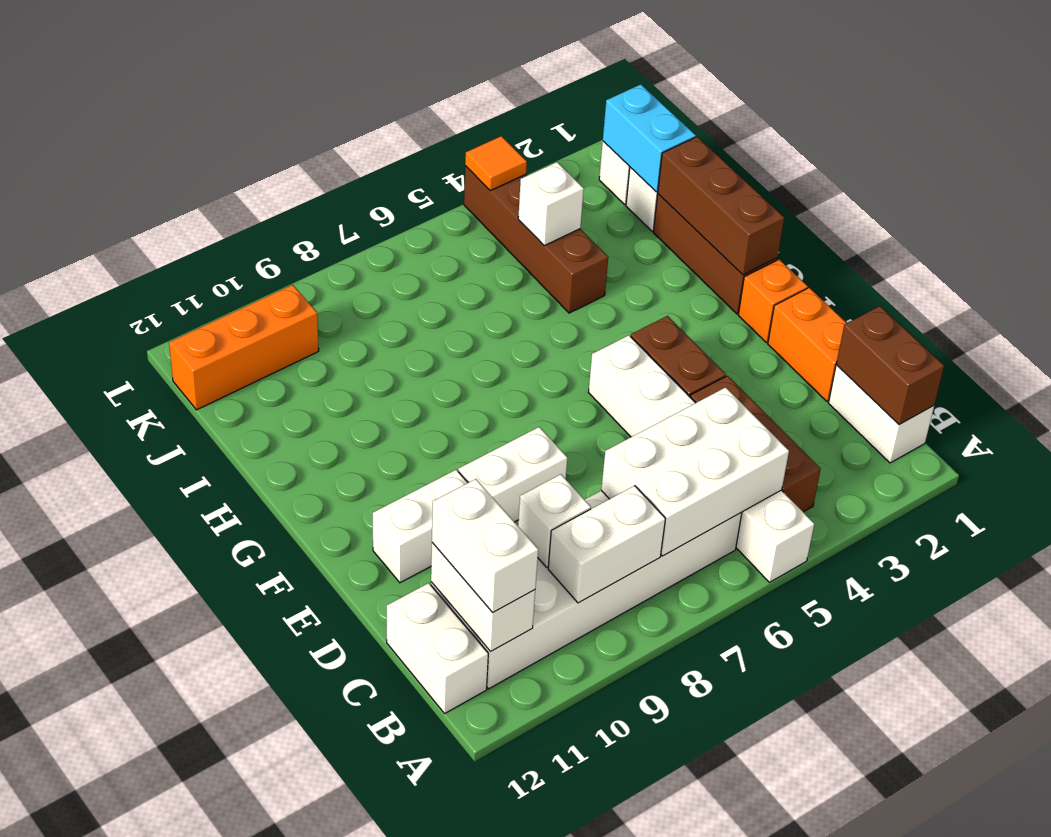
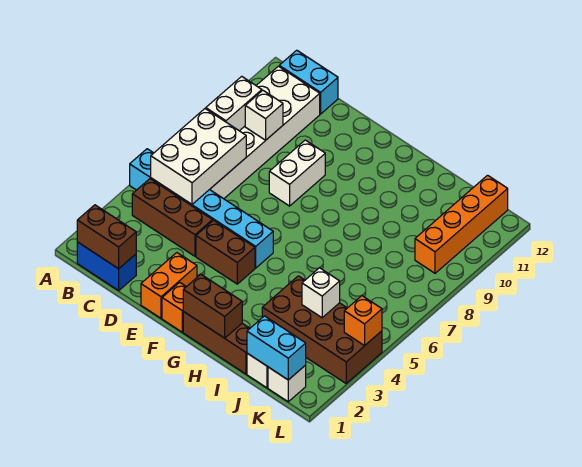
white brick A5:F5 level 1 -> cyan brick A5:F5 level 1
white brick B1:C1 level 1 -> blue brick B1:C1 level 1
white brick B11:C11 level 2 -> none
white brick B11:C11 level 3 -> none
white brick B12:C12 level 1 -> cyan brick B12:C12 level 1
orange brick D1:E1 level 1 -> orange brick E1:E2 level 1
white brick E10:E11 level 1 -> none
brown brick G1:I1 level 2 -> brown brick G1:H1 level 2
brown brick I4:L4 level 1 -> brown brick I3:L4 level 1
orange brick K10:K12 level 1 -> orange brick K9:K12 level 1
orange tile L4 level 2 -> orange brick L4 level 2

